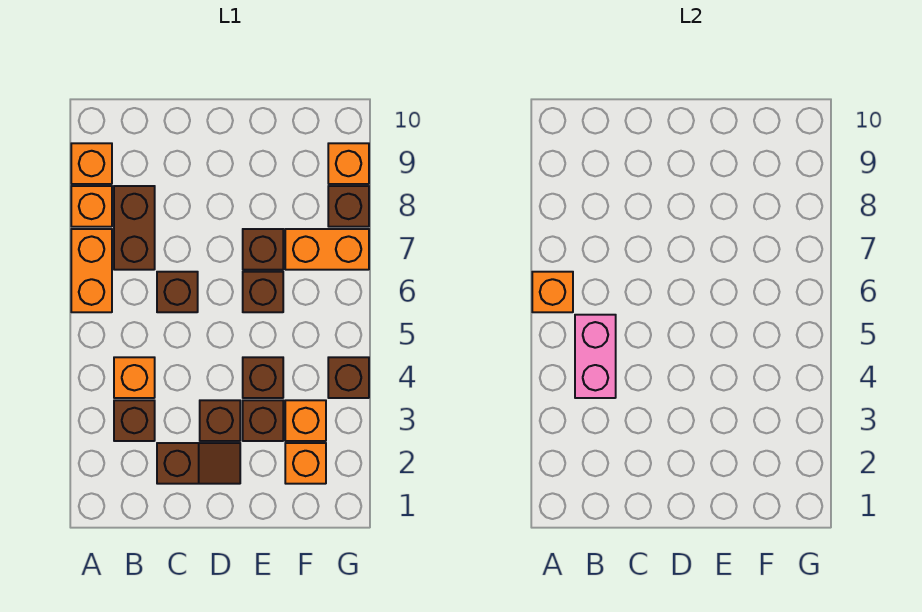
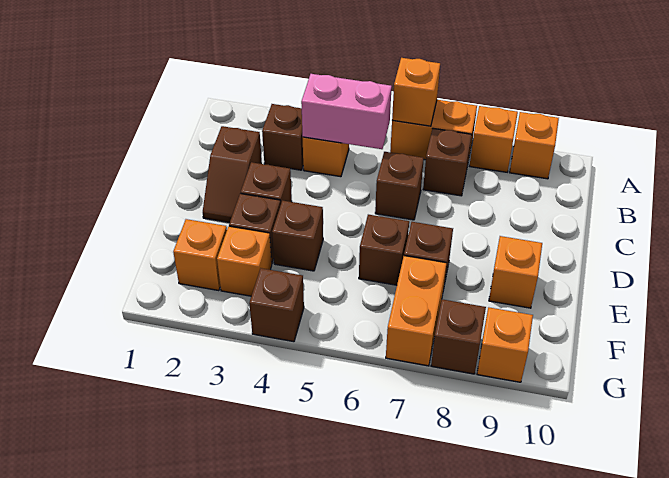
brown brick B7:B8 level 1 -> brown brick B7 level 1
none -> orange brick E9 level 1

